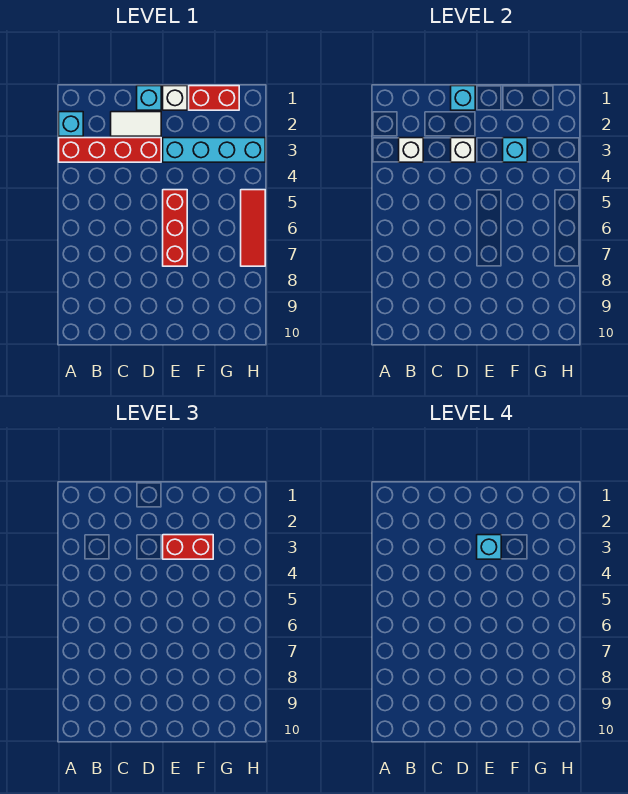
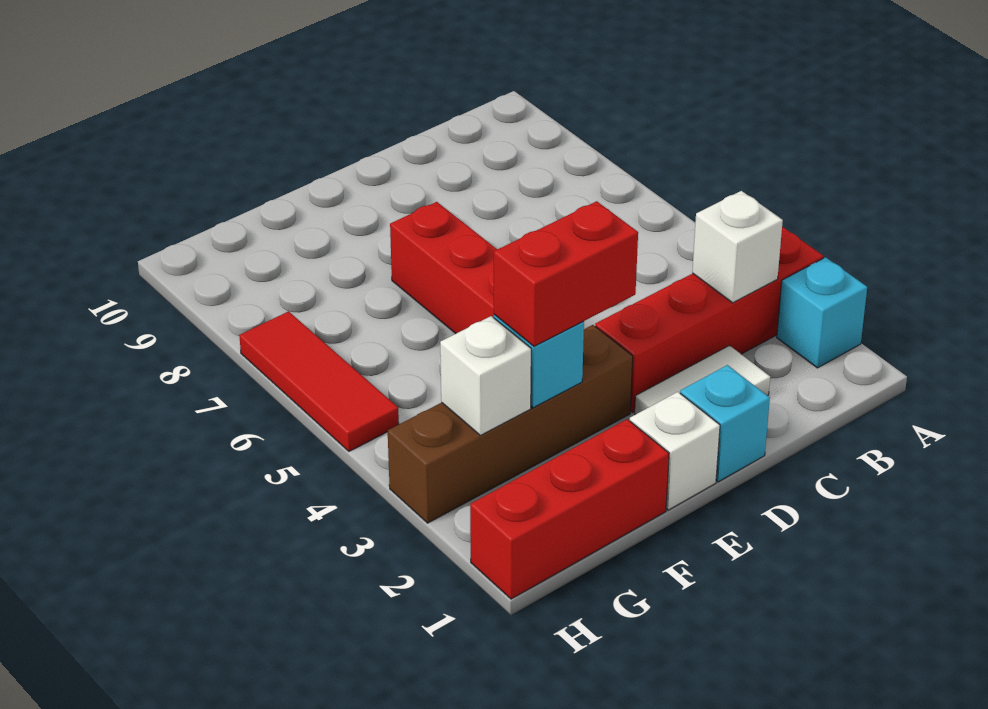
cyan brick D1 level 2 -> none
white brick D3 level 2 -> white brick G3 level 2
cyan brick E3:H3 level 1 -> brown brick E3:H3 level 1
cyan brick E3 level 4 -> none
red brick F1:G1 level 1 -> red brick F1:H1 level 1

